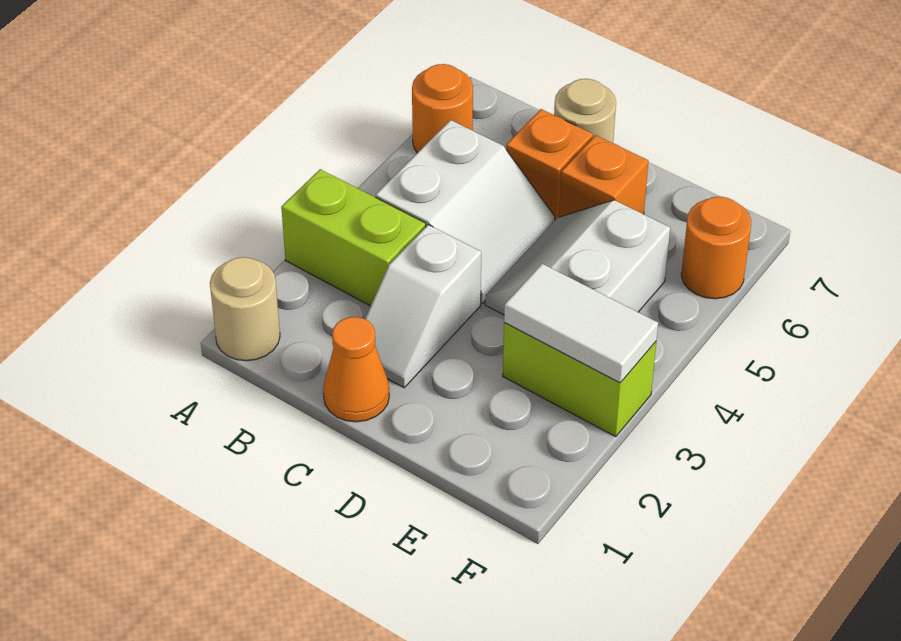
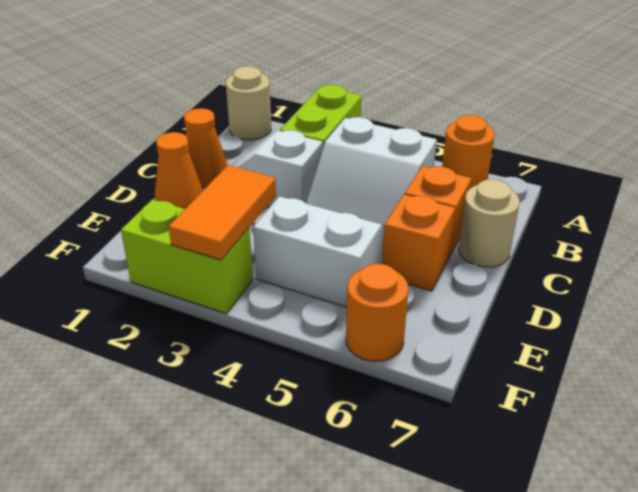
none -> orange cone D1 level 1
lime brick E3:F3 level 1 -> lime brick F2:F3 level 1
white tile E3:F3 level 2 -> orange tile E3:F3 level 2

